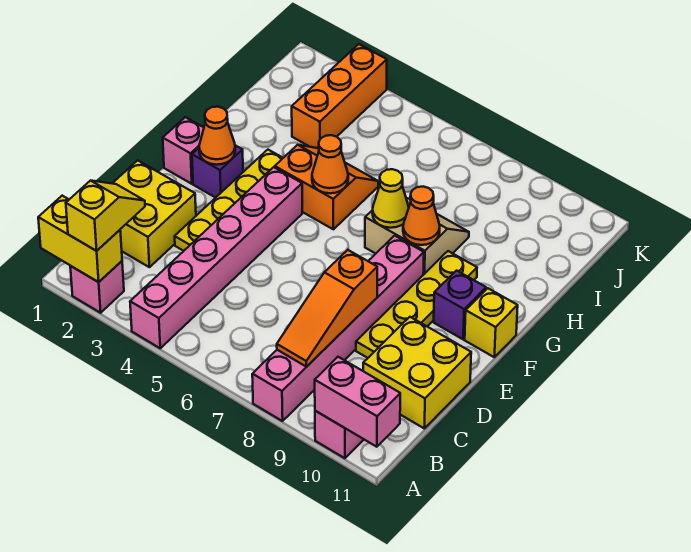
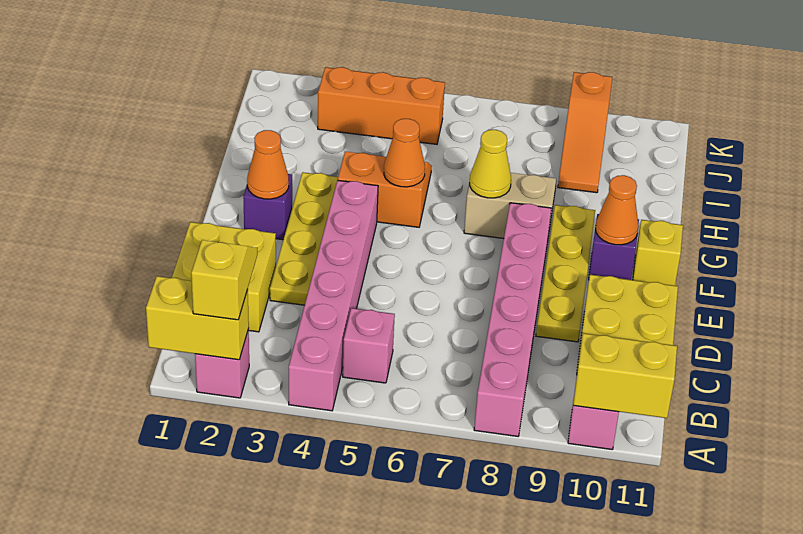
pink brick A10:A11 level 2 -> yellow brick A10:A11 level 2
orange slope B8:D8 level 2 top D -> orange slope I9:K9 level 1 top K
pink brick F1 level 1 -> pink brick B5 level 1
orange cone G8 level 2 -> orange cone F10 level 2
orange brick I3:K3 level 1 -> orange brick J3:J5 level 1

